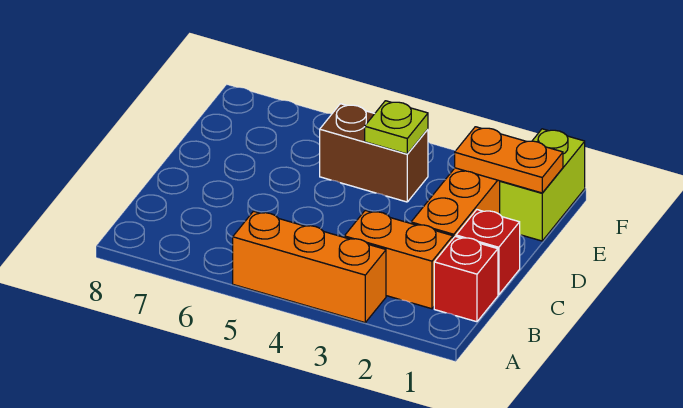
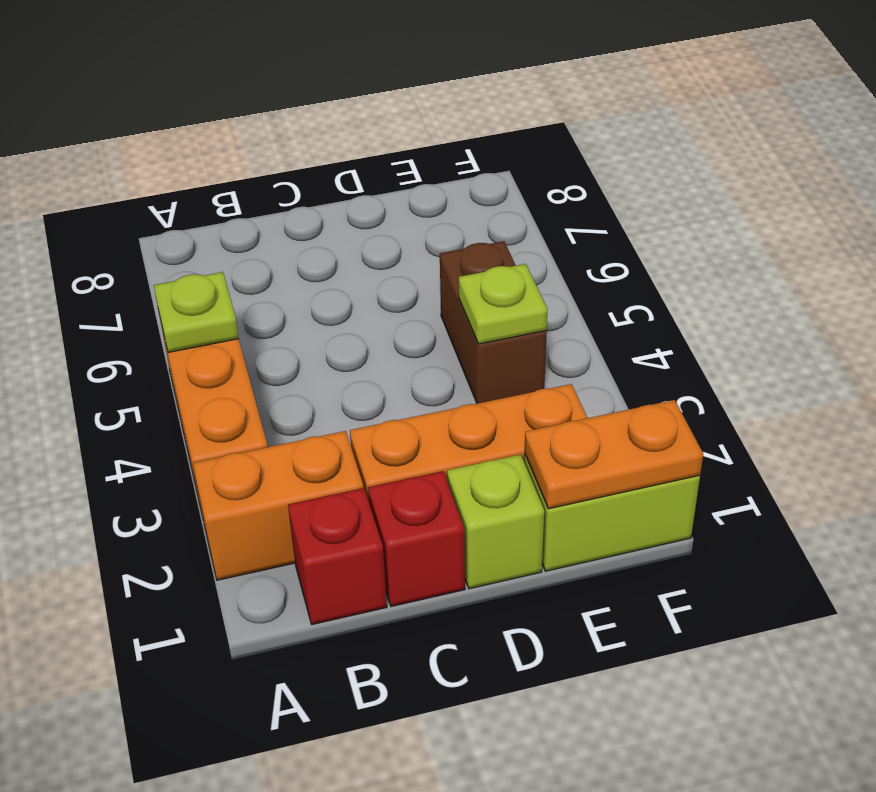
none -> lime plate A5 level 2
orange brick B2:B3 level 1 -> orange brick A2:B2 level 1
none -> lime brick D1 level 1
orange plate E1:E2 level 2 -> orange plate E1:F1 level 2

